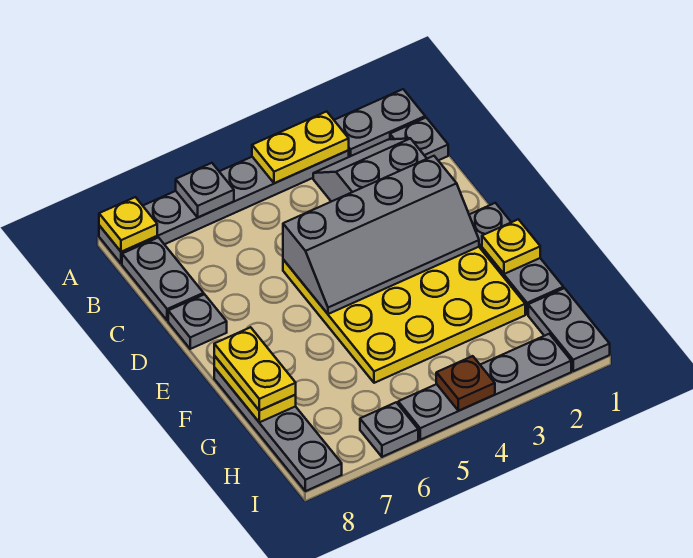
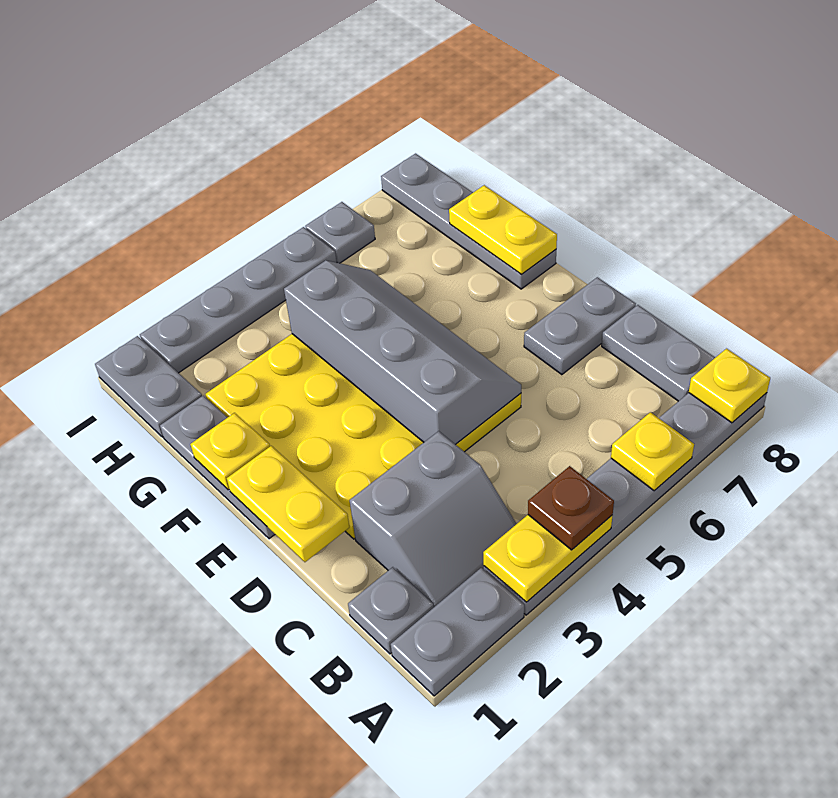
grey plate A6 level 2 -> yellow plate A6 level 2
grey slope D2:E5 level 2 top D -> grey slope D4:G5 level 2 top 4
grey plate D8 level 1 -> grey plate D7:D8 level 1
yellow plate F8:G8 level 3 -> yellow plate D1:E1 level 2
brown plate I4 level 2 -> brown plate A4 level 3

